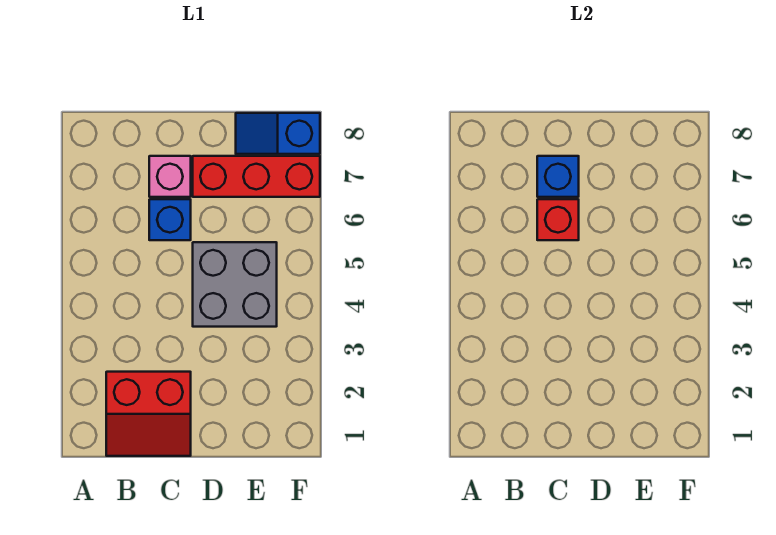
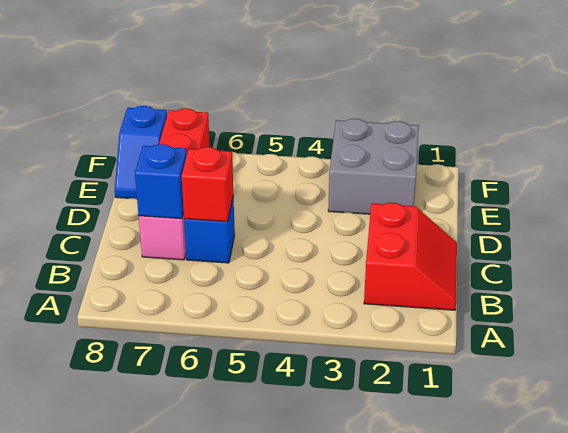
grey brick D4:E5 level 1 -> grey brick E2:F3 level 1

